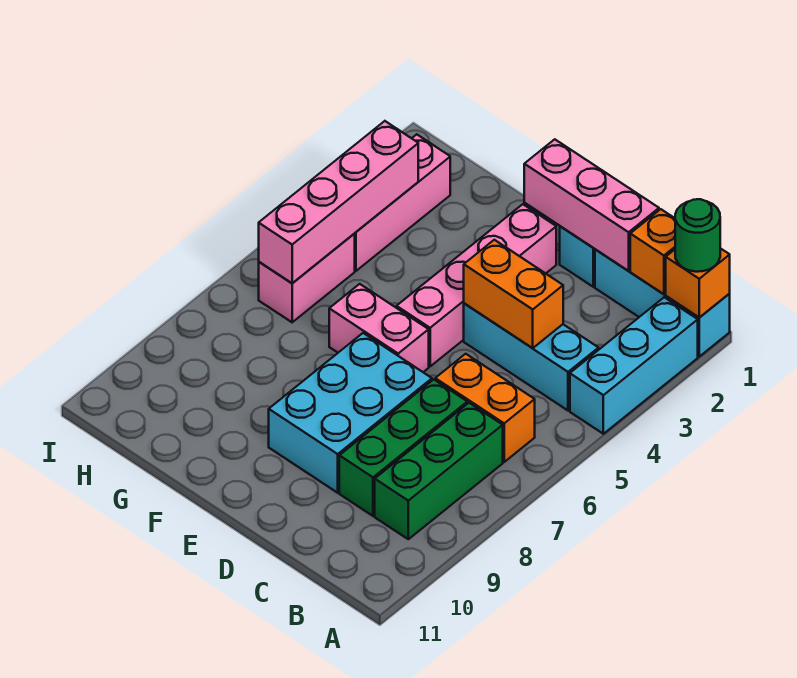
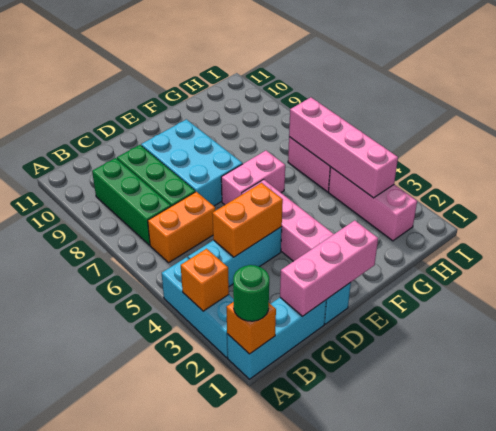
orange brick B1 level 2 -> orange brick A3 level 2

